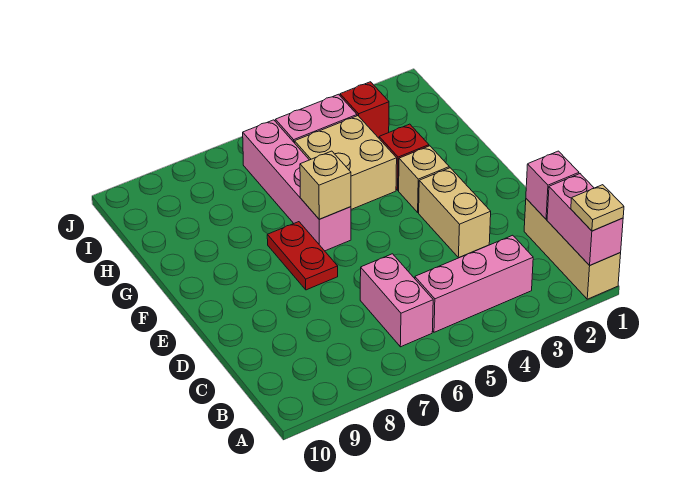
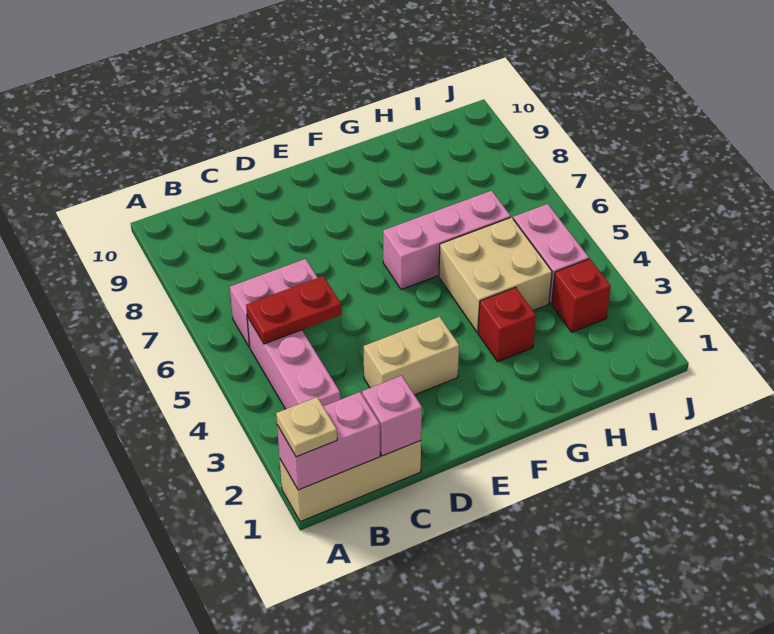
red plate E7:F7 level 1 -> red plate B5:C5 level 2
tan brick F3 level 1 -> none
pink brick F6:I6 level 1 -> pink brick F6:H6 level 1
tan brick F6 level 2 -> none

